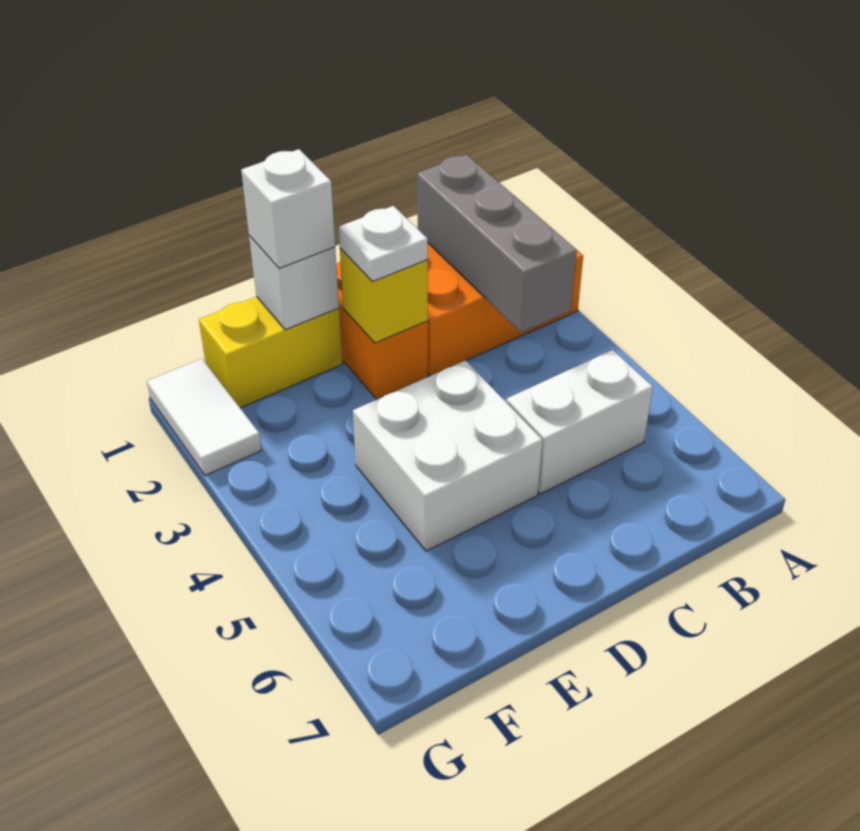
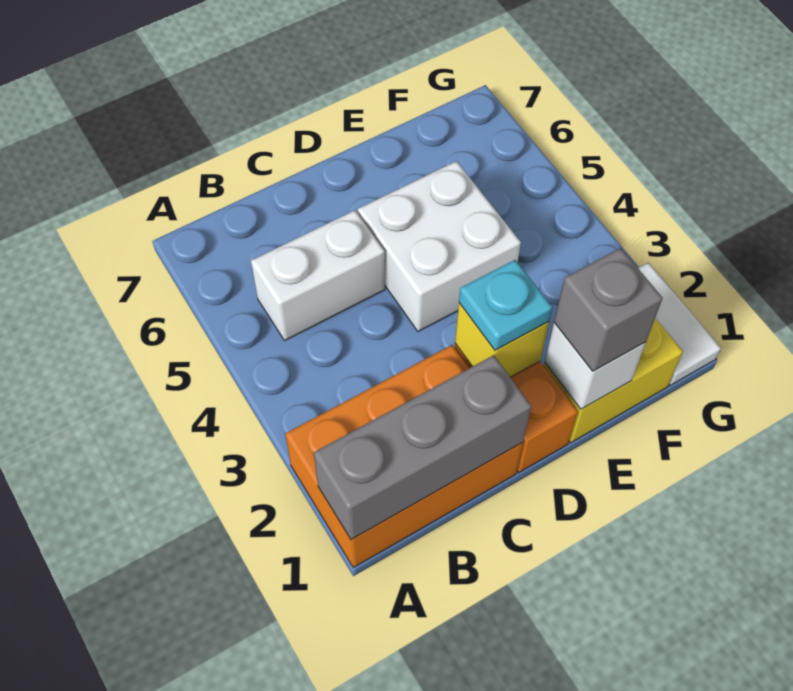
grey brick B1:B3 level 2 -> grey brick A1:C1 level 2
white plate D2 level 3 -> cyan plate D2 level 3
white brick E1 level 3 -> grey brick E1 level 3

